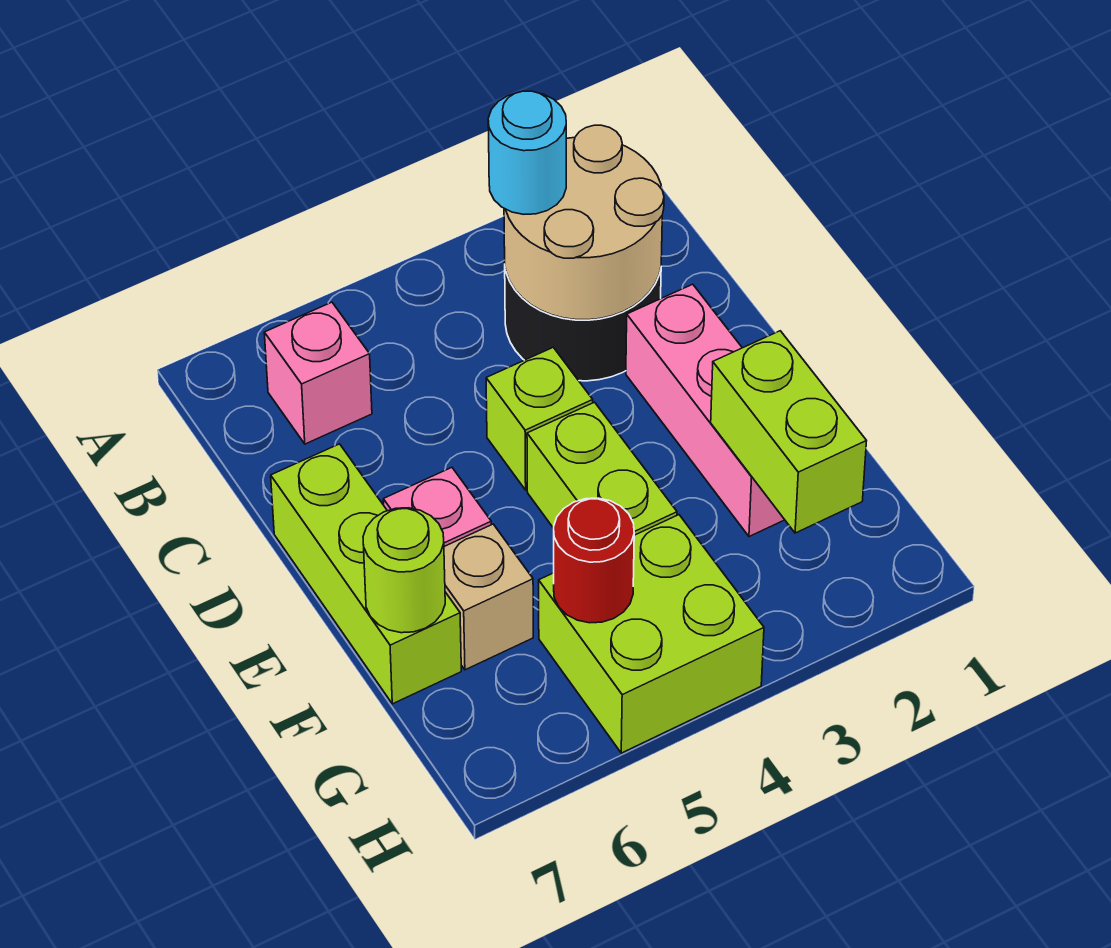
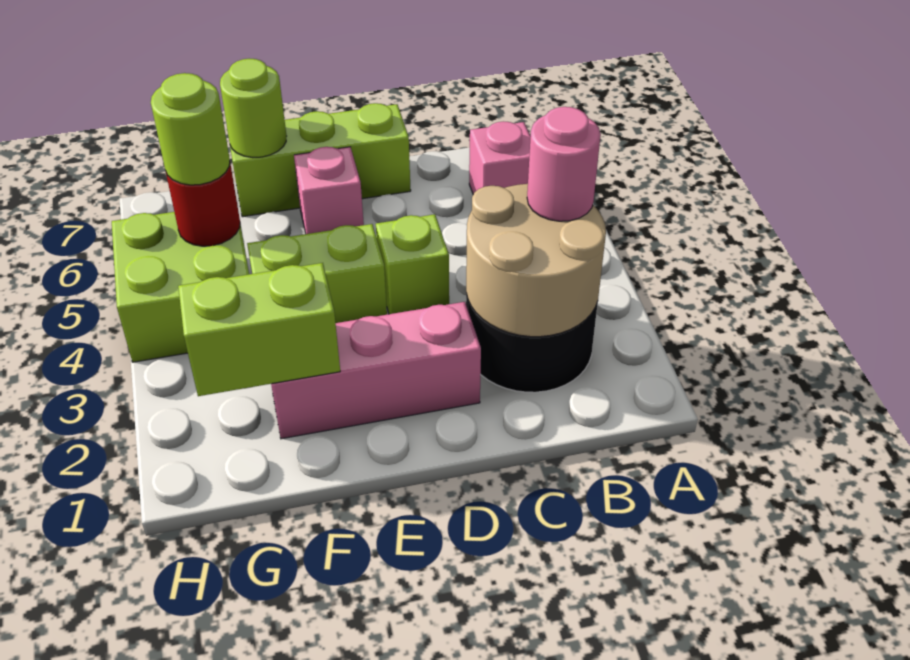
cyan round brick B3 level 3 -> pink round brick B3 level 3
tan brick F6 level 1 -> none
none -> lime round brick G5 level 3

